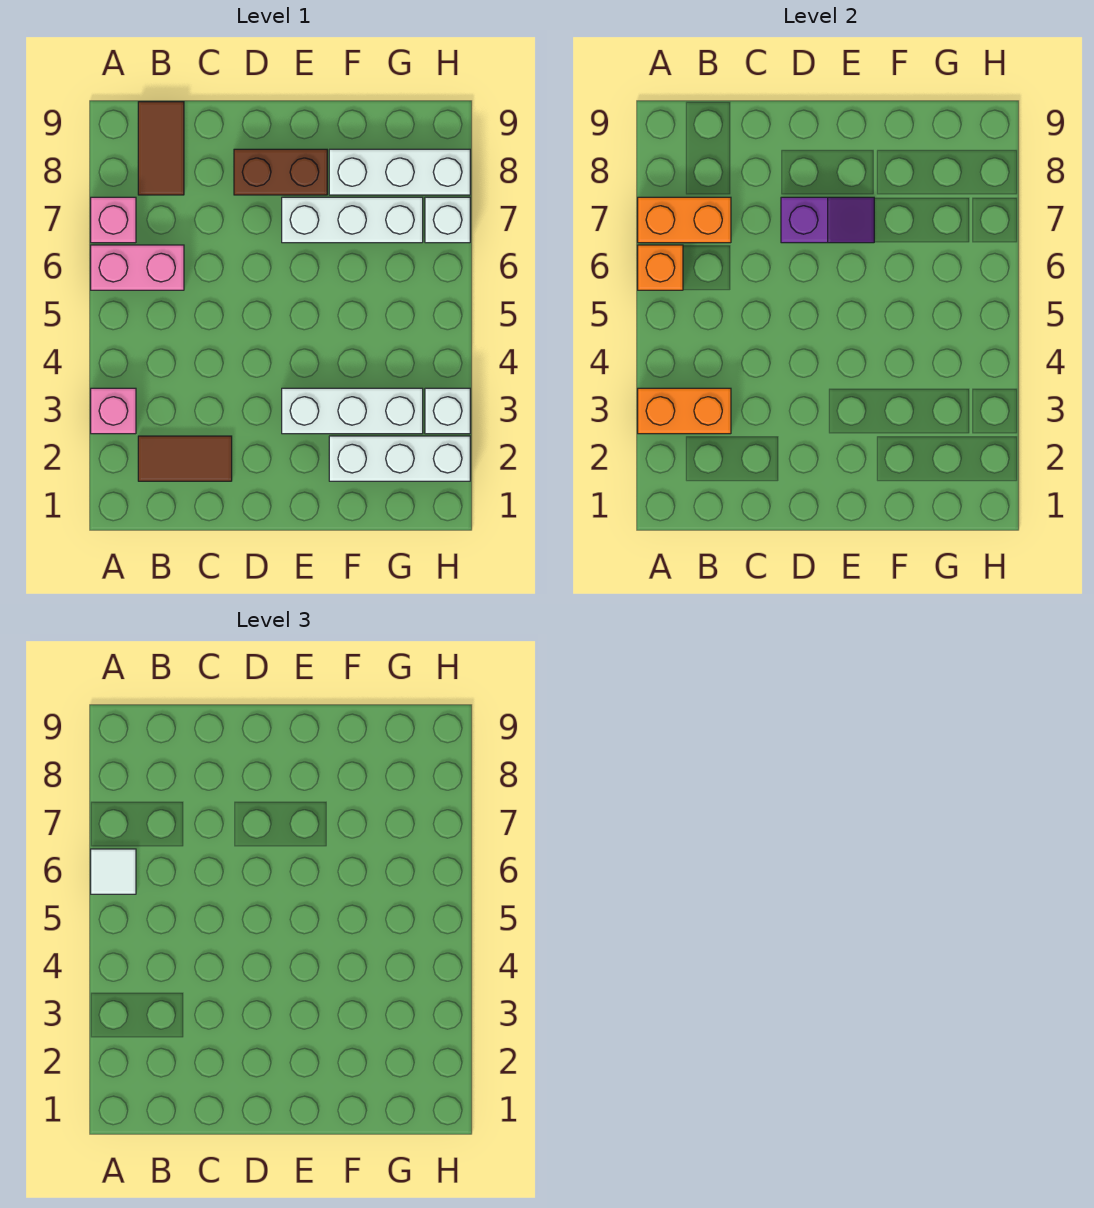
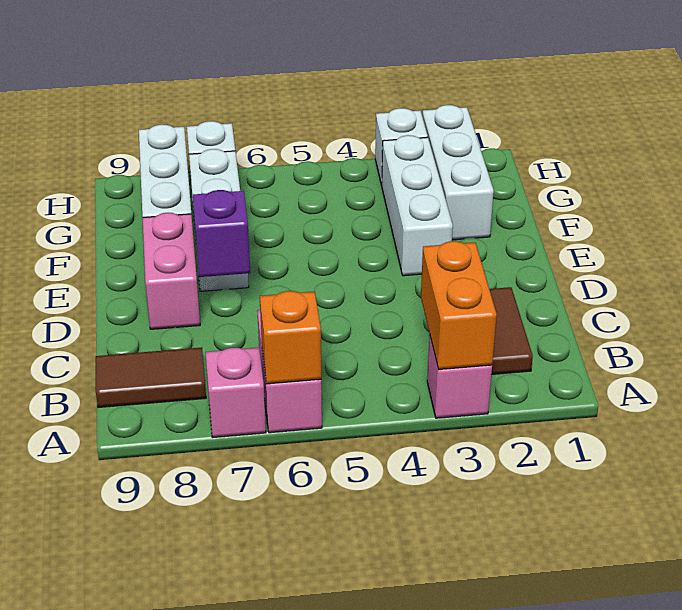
white tile A6 level 3 -> none
orange brick A7:B7 level 2 -> none
brown brick D8:E8 level 1 -> pink brick D8:E8 level 1

